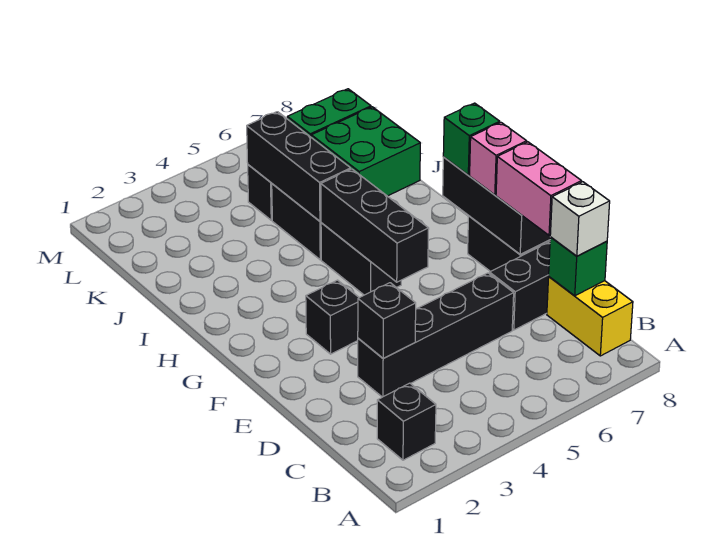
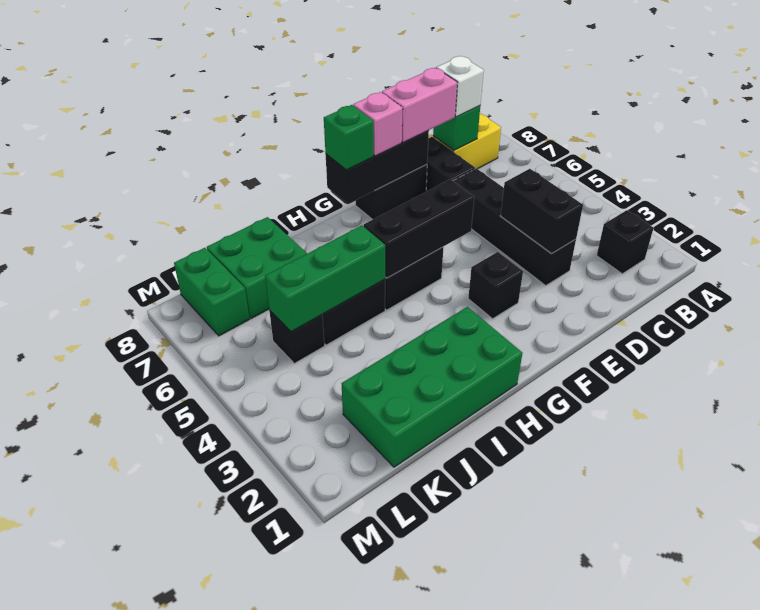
black brick D3 level 2 -> black brick D3:D4 level 2
none -> green brick H1:K2 level 1
black brick I5:K5 level 2 -> green brick I5:K5 level 2

